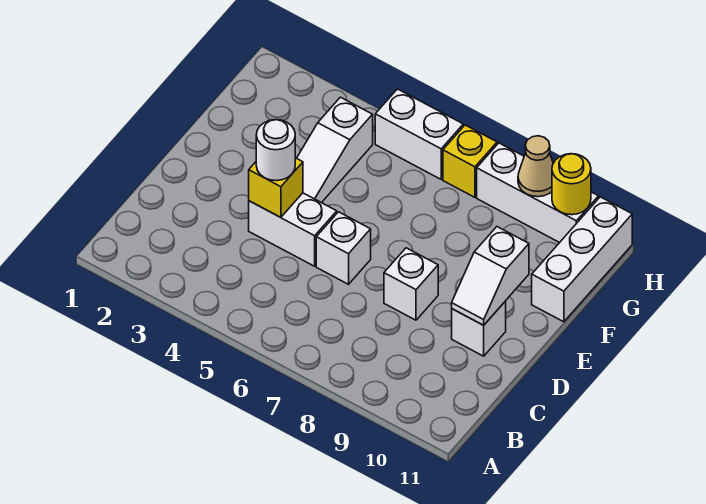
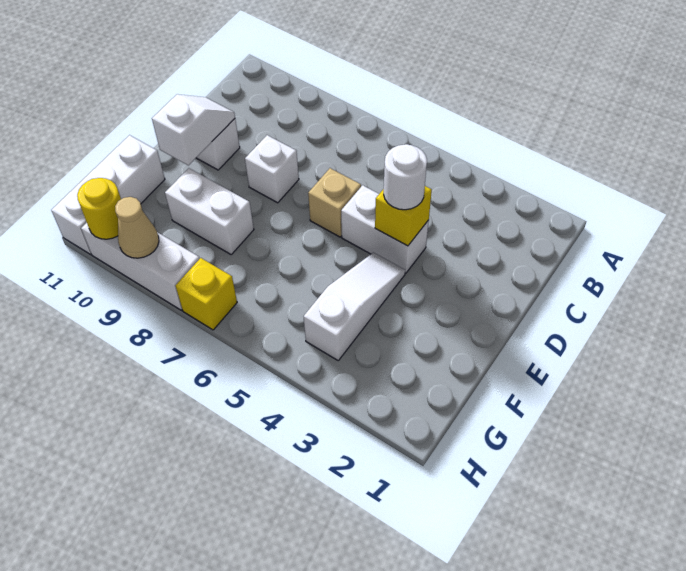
white brick D6 level 1 -> tan brick D6 level 1
white brick H5:H6 level 1 -> white brick F8:F9 level 1

